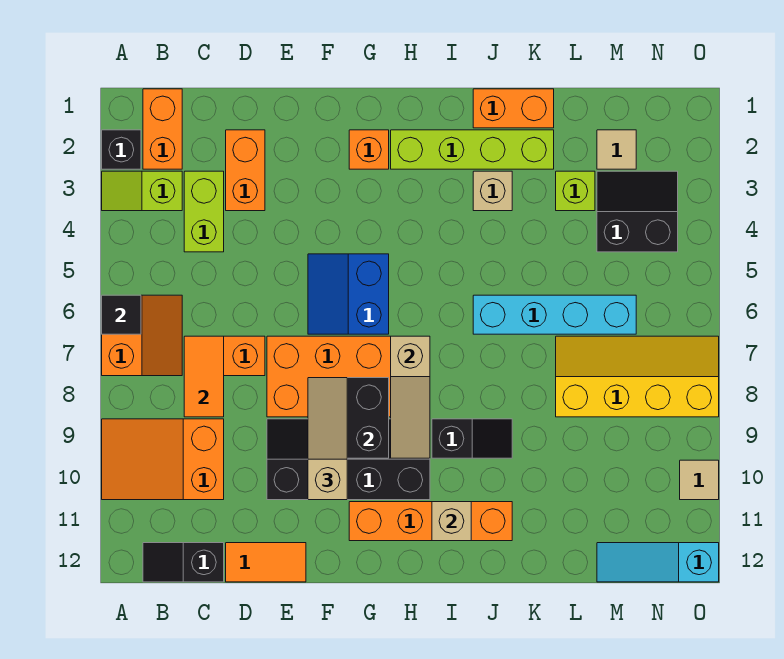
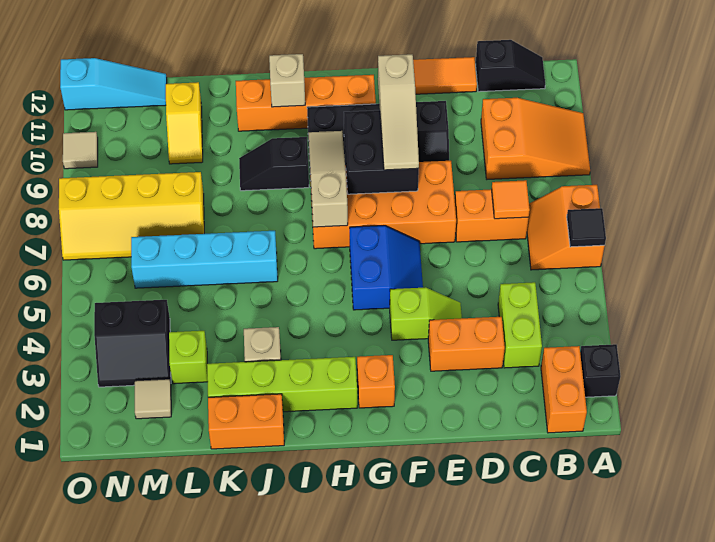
lime slope A3:B3 level 1 top B -> lime slope E4:F4 level 1 top F
orange tile C7:C8 level 2 -> orange tile C7 level 2
orange brick D2:D3 level 1 -> orange brick D3:E3 level 1
none -> yellow slope L10:L11 level 1 top 11

